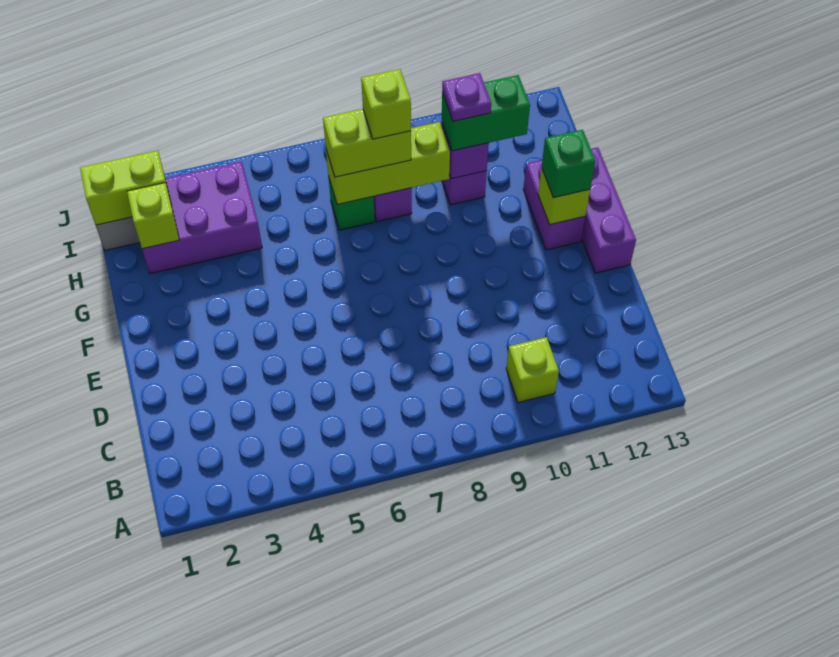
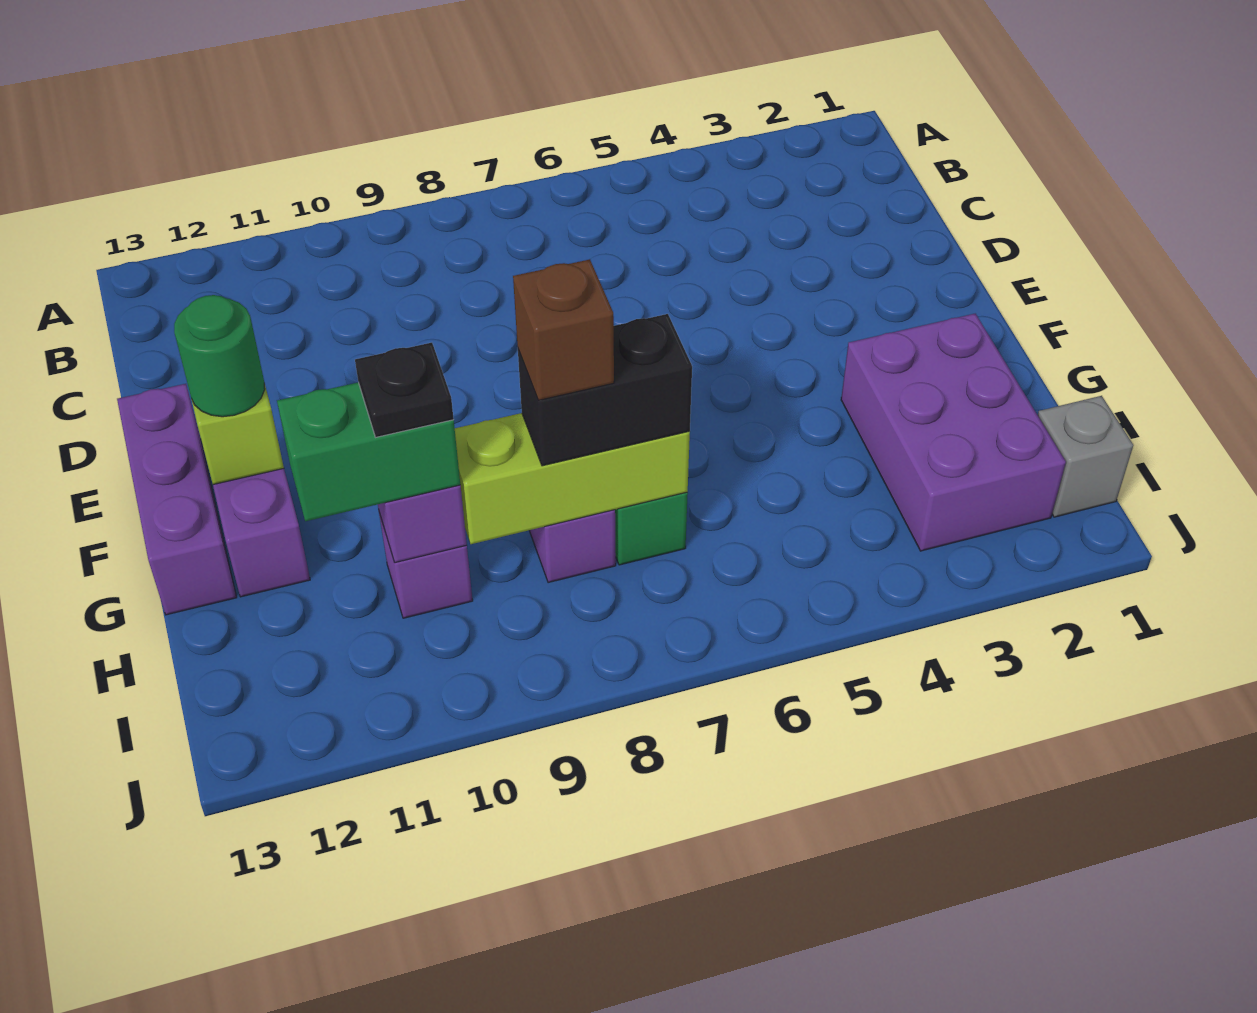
lime brick B10 level 1 -> none
green brick F12 level 3 -> green round brick F12 level 3
purple brick H2:I4 level 1 -> purple brick G2:I3 level 1
lime brick H2 level 2 -> none
lime brick H7:H8 level 3 -> black brick H7:H8 level 3
lime brick H8 level 4 -> brown brick H8 level 4
purple plate H10 level 4 -> black plate H10 level 4
lime brick I1:I2 level 2 -> none

